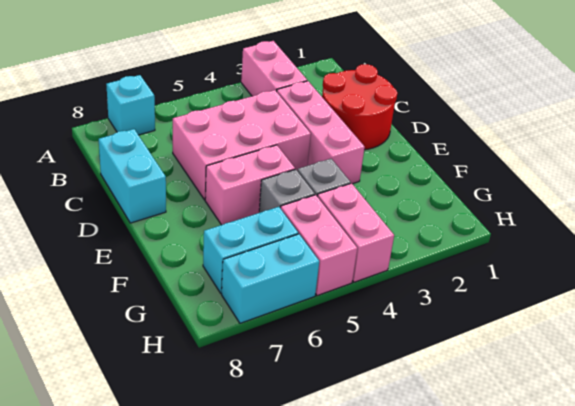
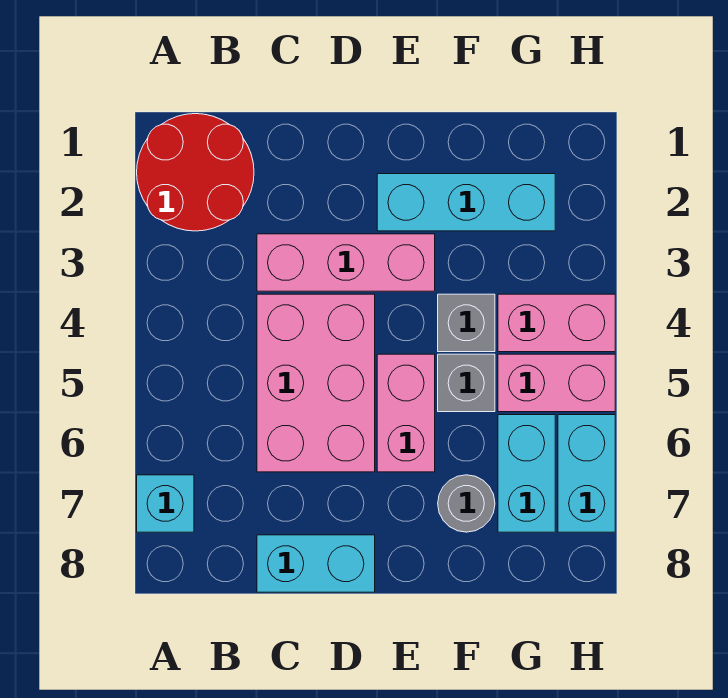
pink brick A3:B3 level 1 -> none
red round brick C1:D2 level 1 -> red round brick A1:B2 level 1
none -> cyan brick E2:G2 level 1
none -> grey round brick F7 level 1

